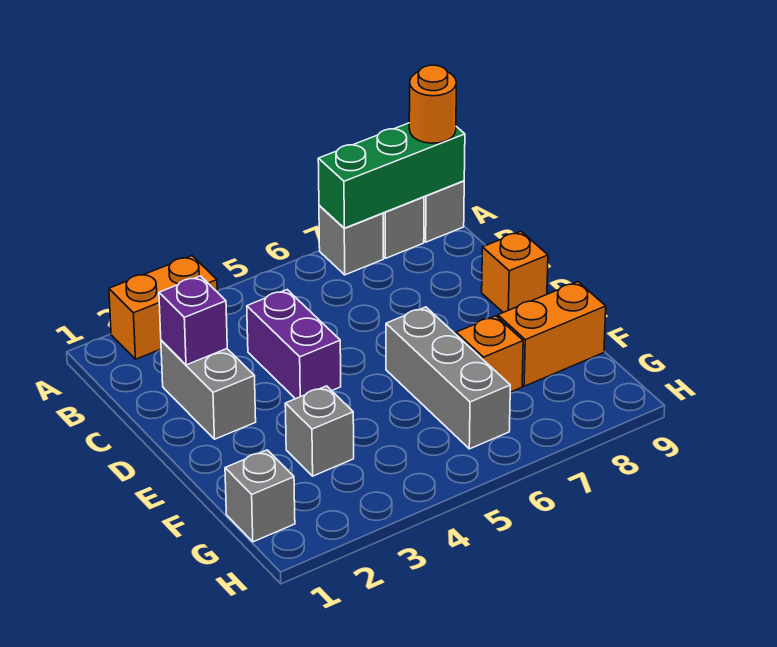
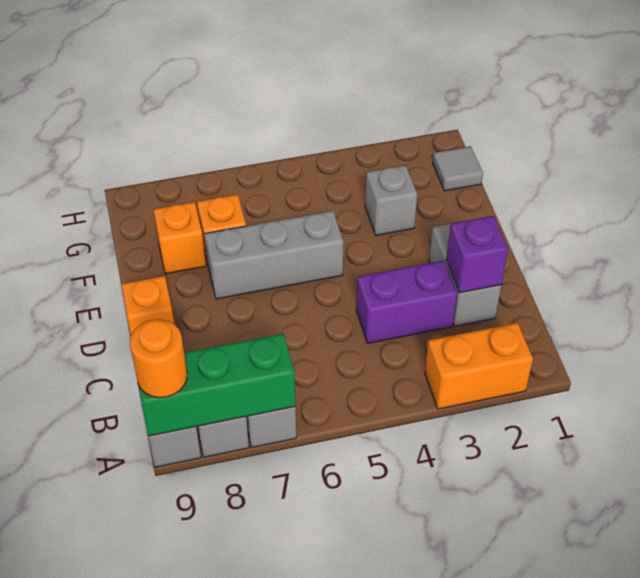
purple brick C4:D4 level 1 -> purple brick C3:C4 level 1
grey brick E6:G6 level 1 -> grey brick E5:E7 level 1
orange brick F8:F9 level 1 -> orange brick F8 level 1
grey brick G1 level 1 -> grey tile G1 level 1

